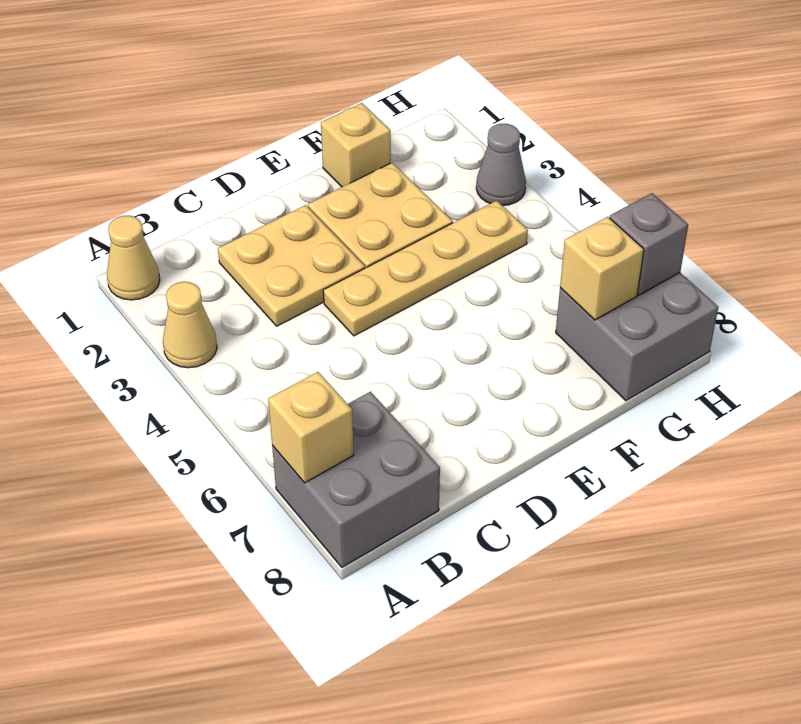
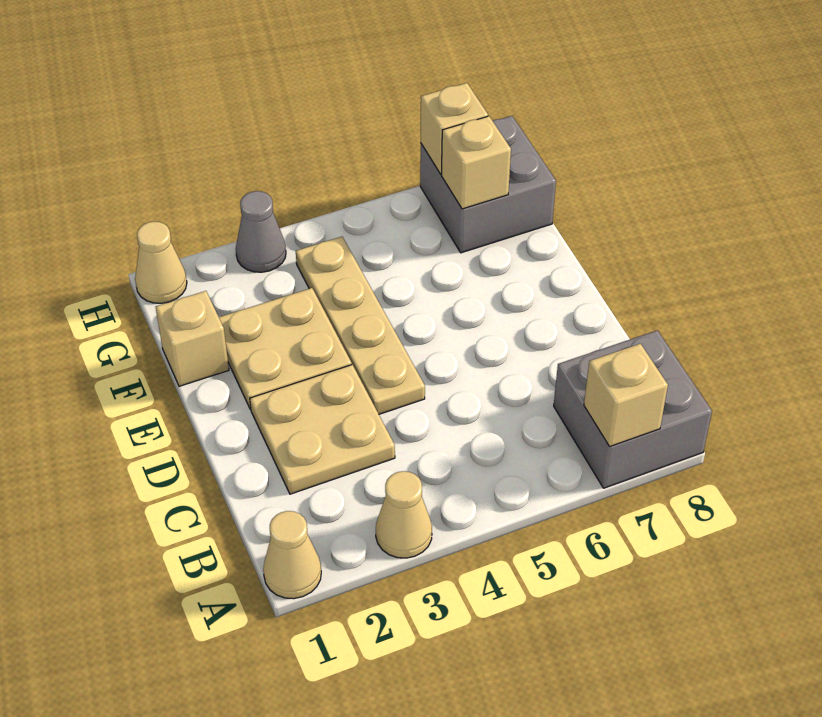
none -> tan cone H1 level 1
grey brick H7 level 2 -> tan brick H7 level 2

